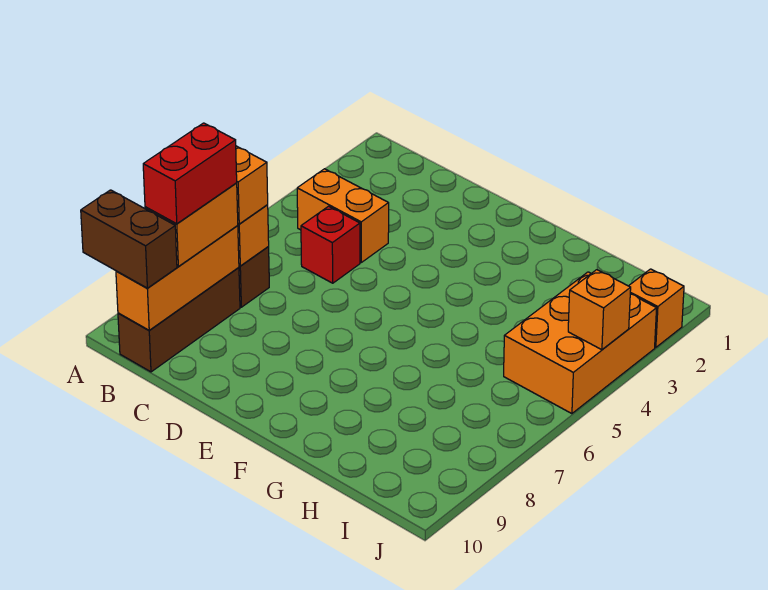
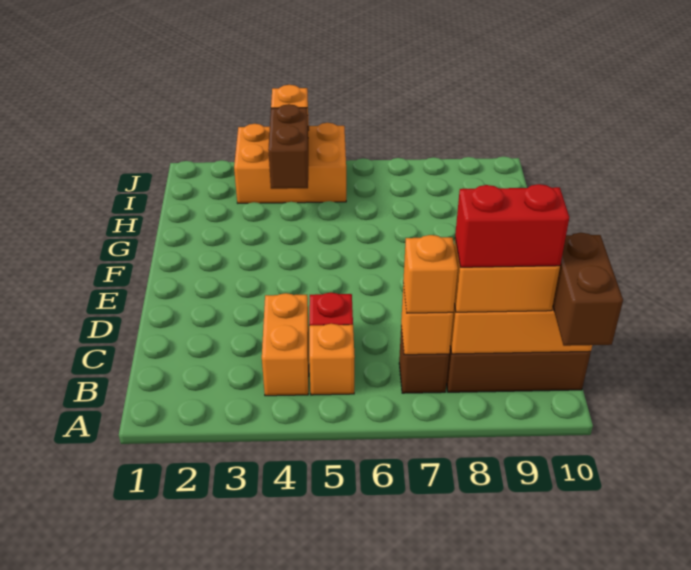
none -> brown brick H4:I4 level 2
orange brick J2 level 1 -> orange brick B5 level 1

